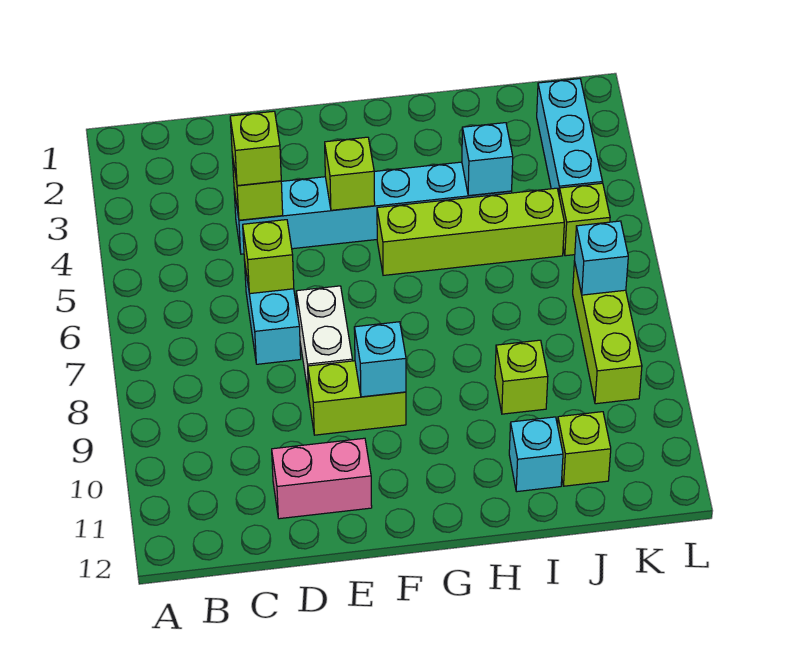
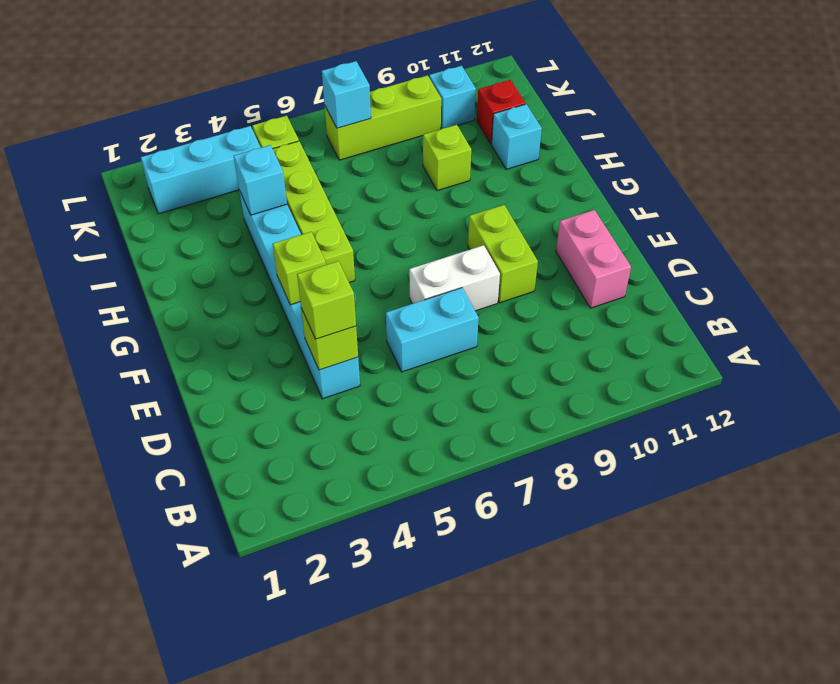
lime brick D6 level 2 -> none
cyan brick F9 level 2 -> cyan brick K10 level 1
lime brick J11 level 1 -> red brick J11 level 1

